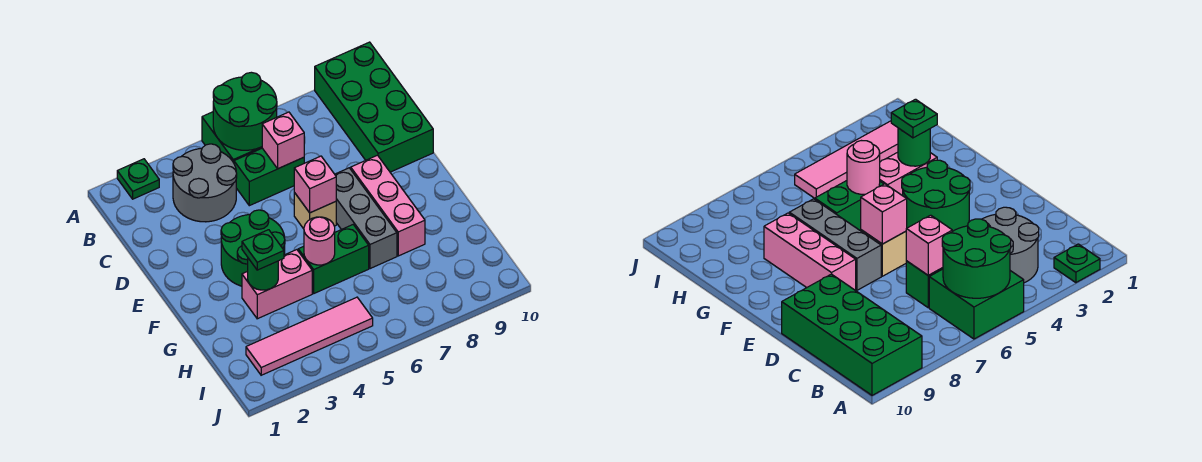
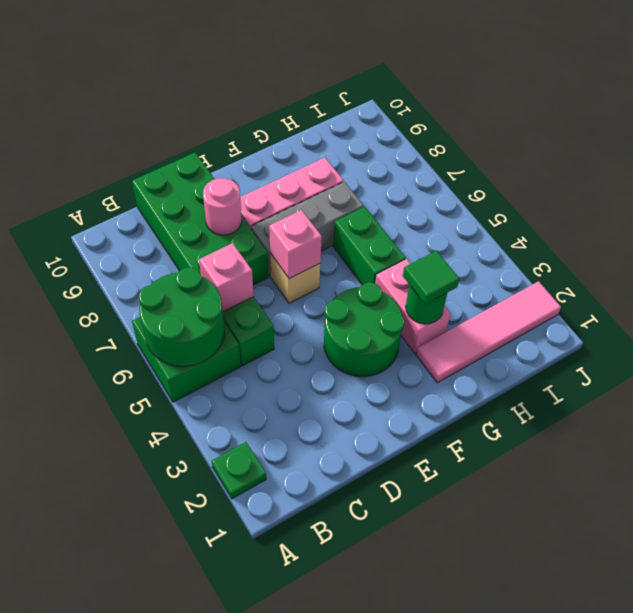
green brick A9:D10 level 1 -> green brick C7:D10 level 1
grey round brick B3:C4 level 1 -> none
green plate G3 level 3 -> green tile G3 level 3
pink round brick G5 level 2 -> pink round brick D8 level 2
pink tile I2:I5 level 1 -> pink tile G2:J2 level 1

